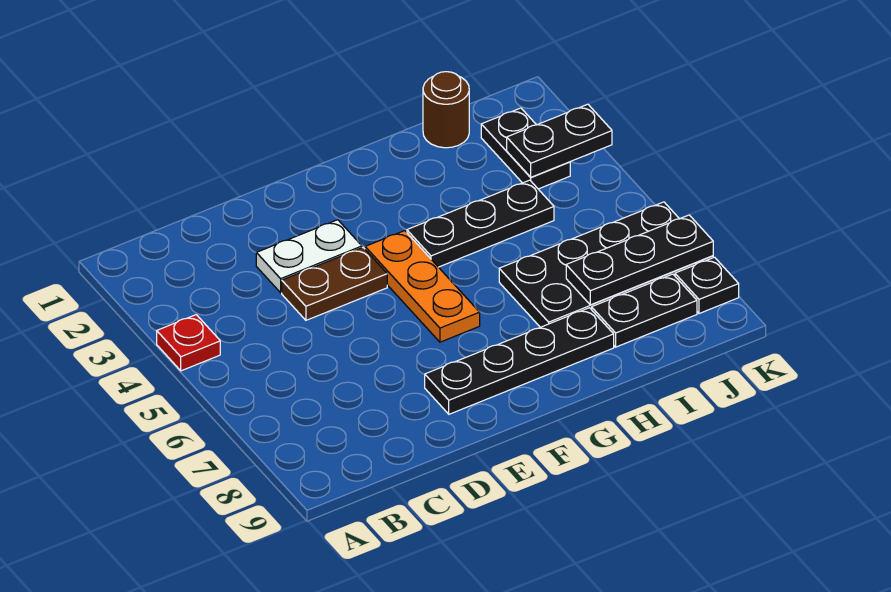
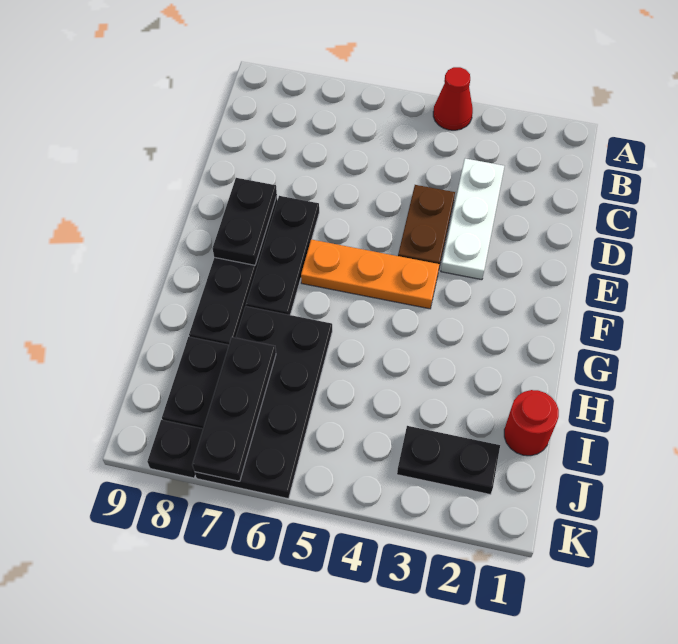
red plate A4 level 1 -> red cone A4 level 1
white plate D3:E3 level 1 -> white plate C3:E3 level 1
black plate G4:I4 level 1 -> black plate E7:G7 level 1
brown round brick I1 level 1 -> red round brick I1 level 1
black plate J3:K3 level 2 -> black plate E8:F8 level 2

